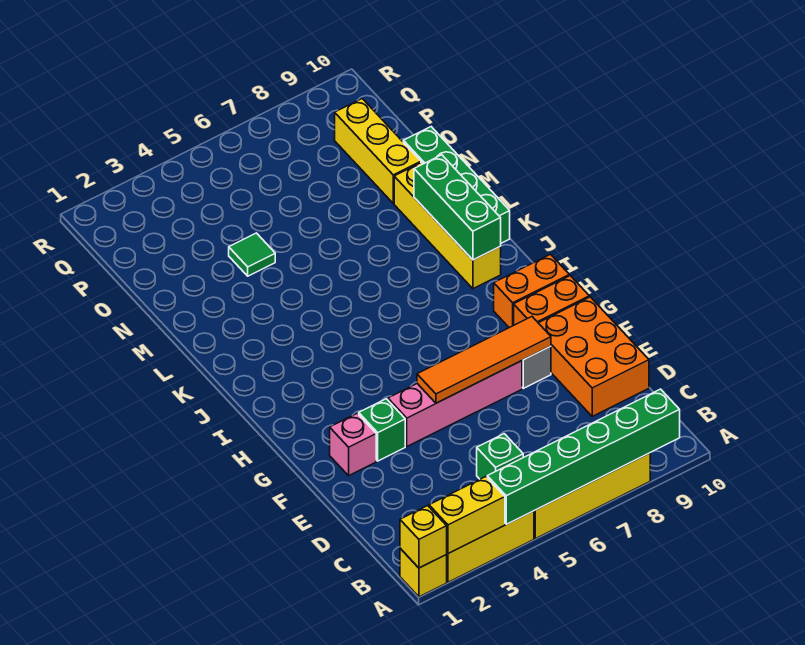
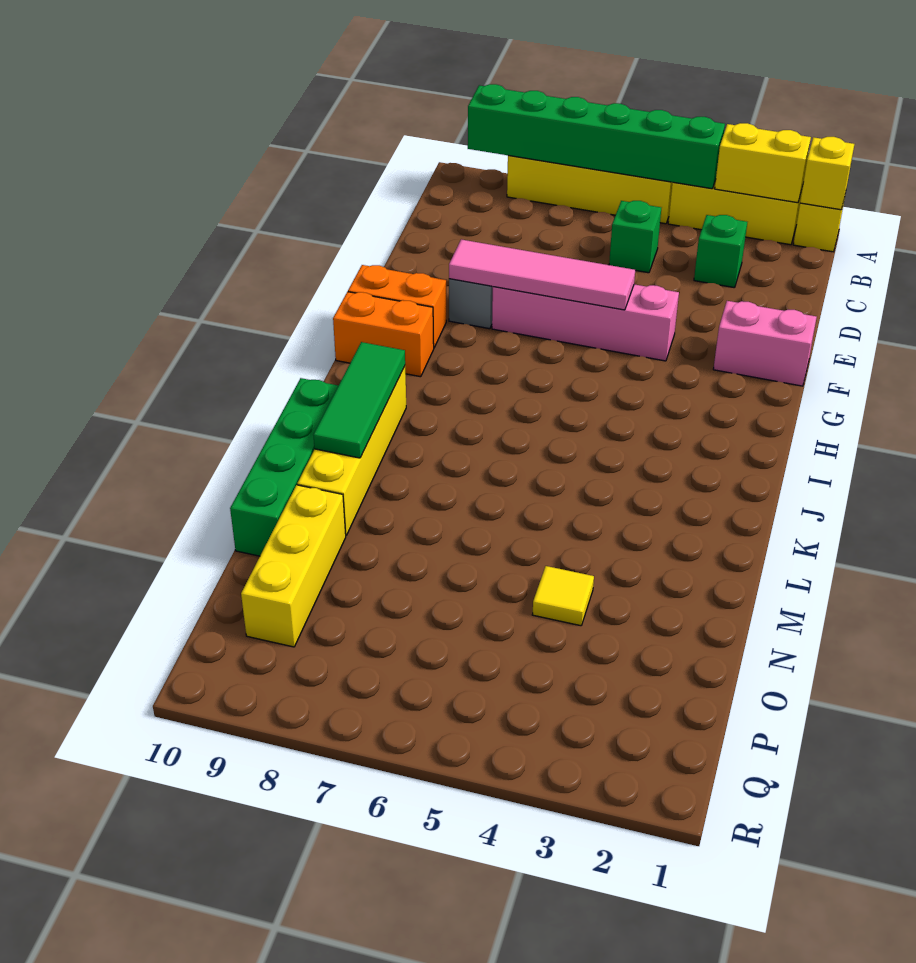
orange brick D9:F10 level 1 -> none
pink brick F2 level 1 -> pink brick F1:F2 level 1
green brick F3 level 1 -> green brick C3 level 1
orange tile F5:F8 level 2 -> pink tile F5:F8 level 2
green brick J9:L9 level 2 -> green tile J9:L9 level 2
green tile N4 level 1 -> yellow tile N4 level 1

